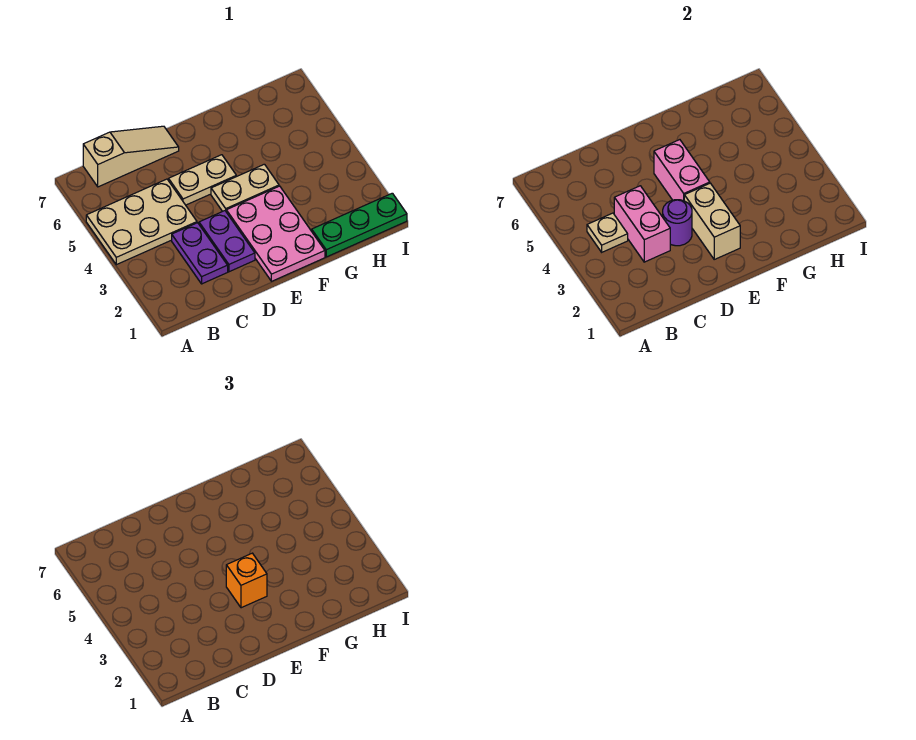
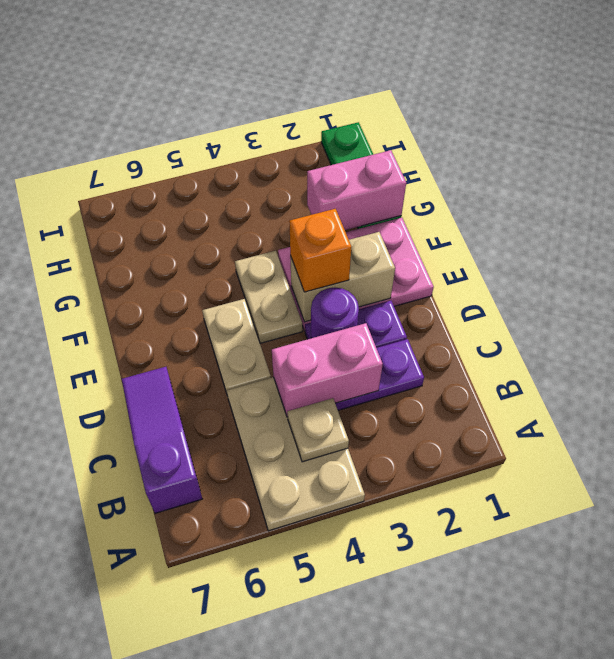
tan slope B7:D7 level 1 top B -> purple slope B7:D7 level 1 top B
pink brick E4:E5 level 2 -> pink brick G1:G2 level 2

